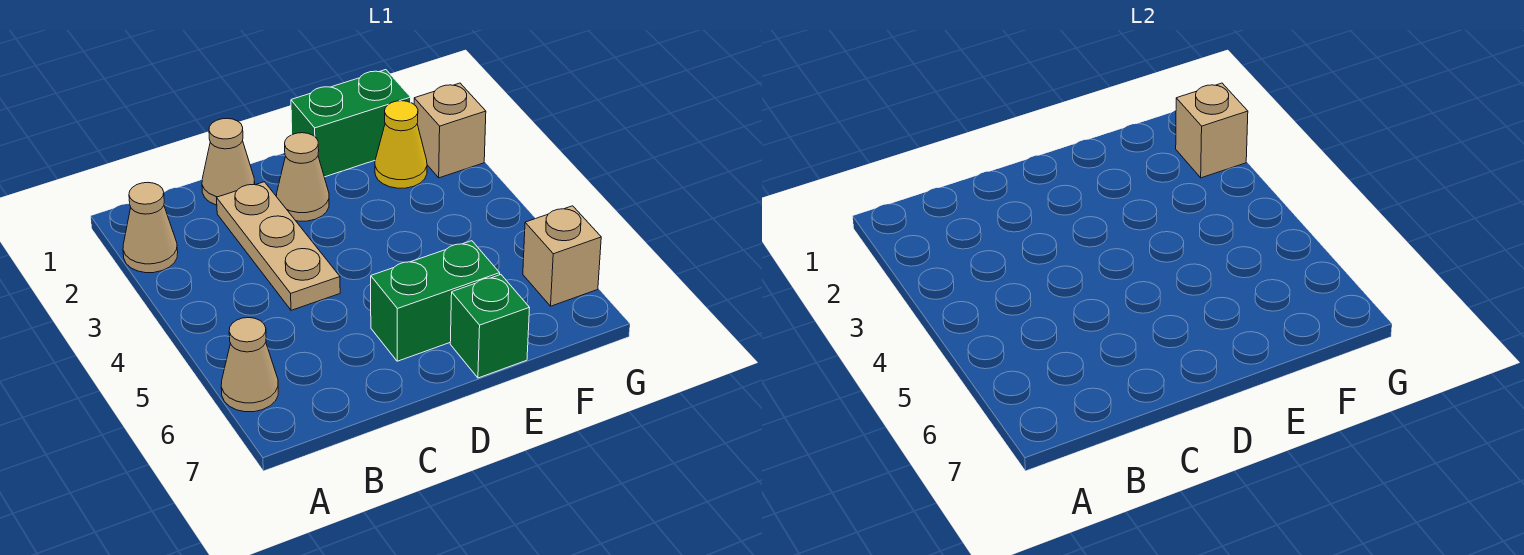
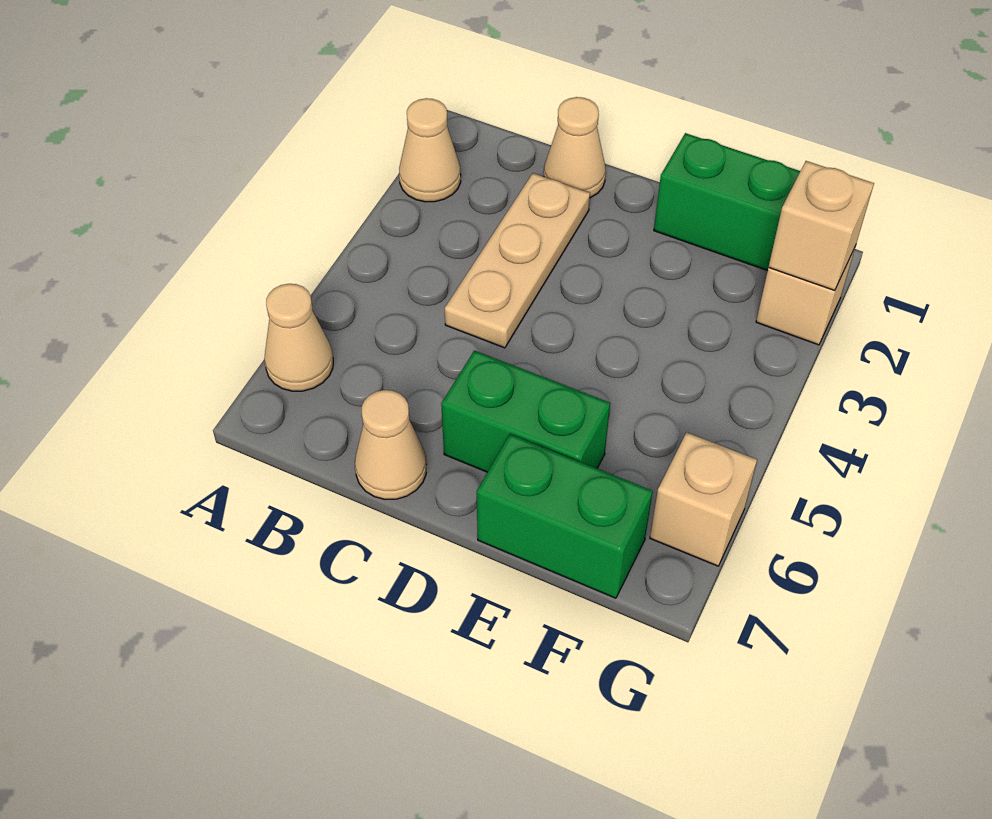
tan cone D2 level 1 -> tan cone C7 level 1
green brick E7 level 1 -> green brick E7:F7 level 1
yellow cone F2 level 1 -> none

